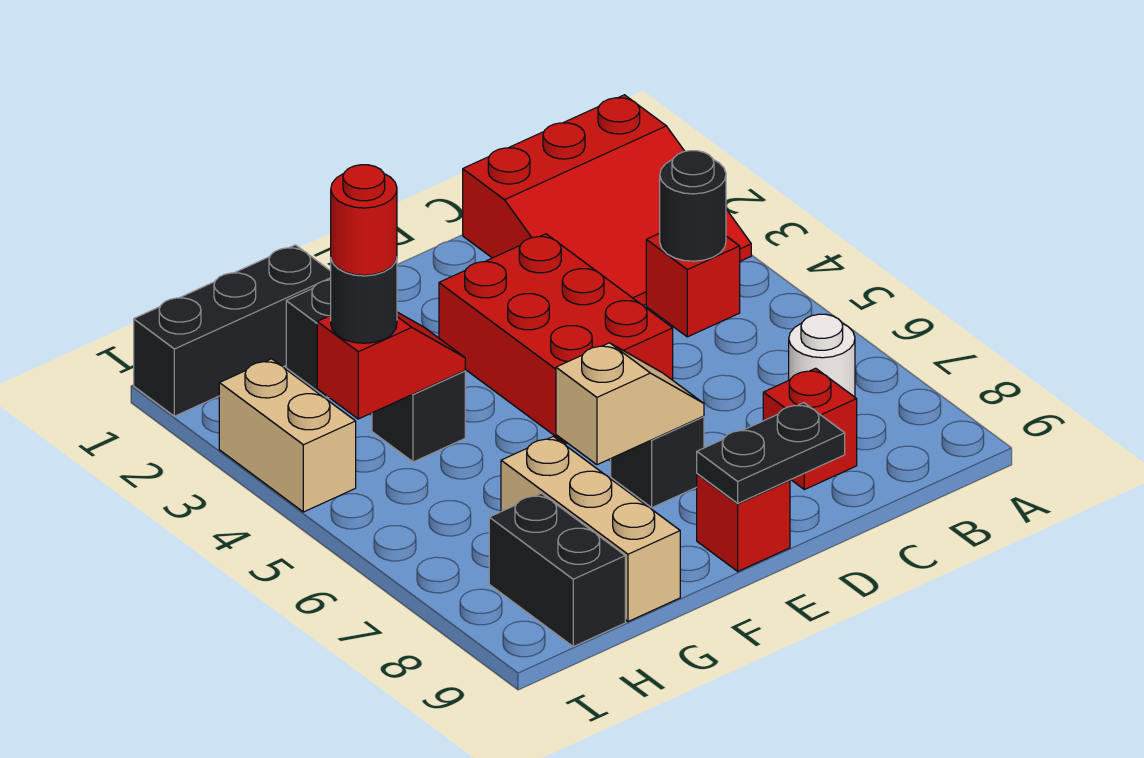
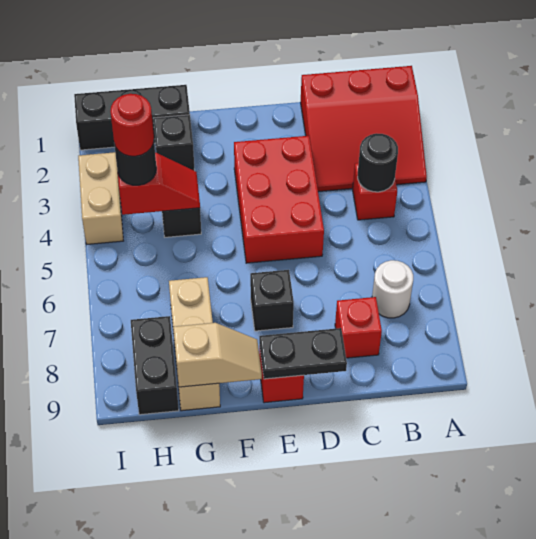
tan slope E7:F7 level 2 top F -> tan slope F9:G9 level 2 top G

